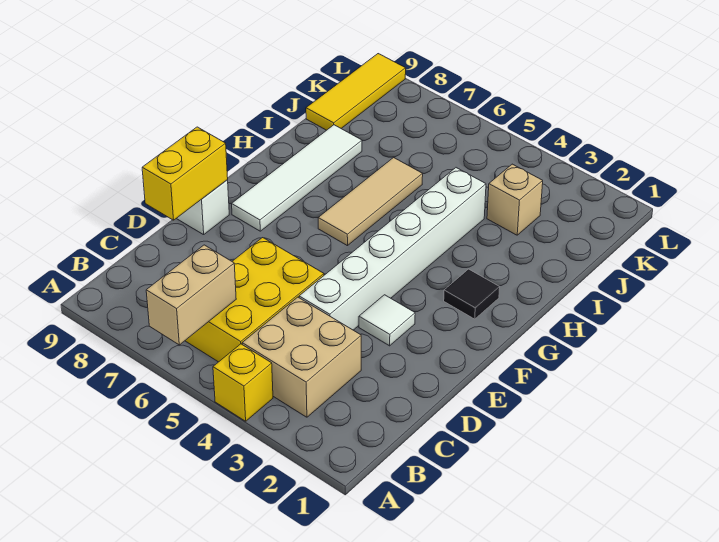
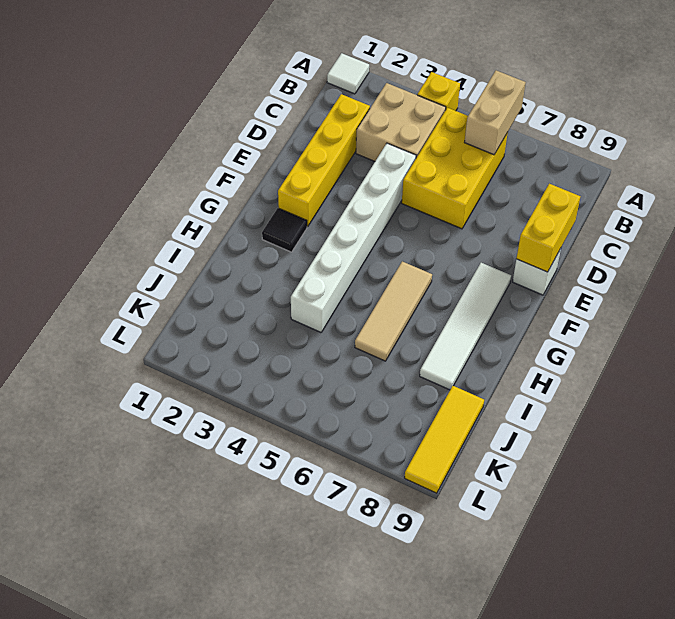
none -> yellow brick C2:F2 level 1
white tile E3 level 1 -> white tile A1 level 1
tan brick J3 level 1 -> none

